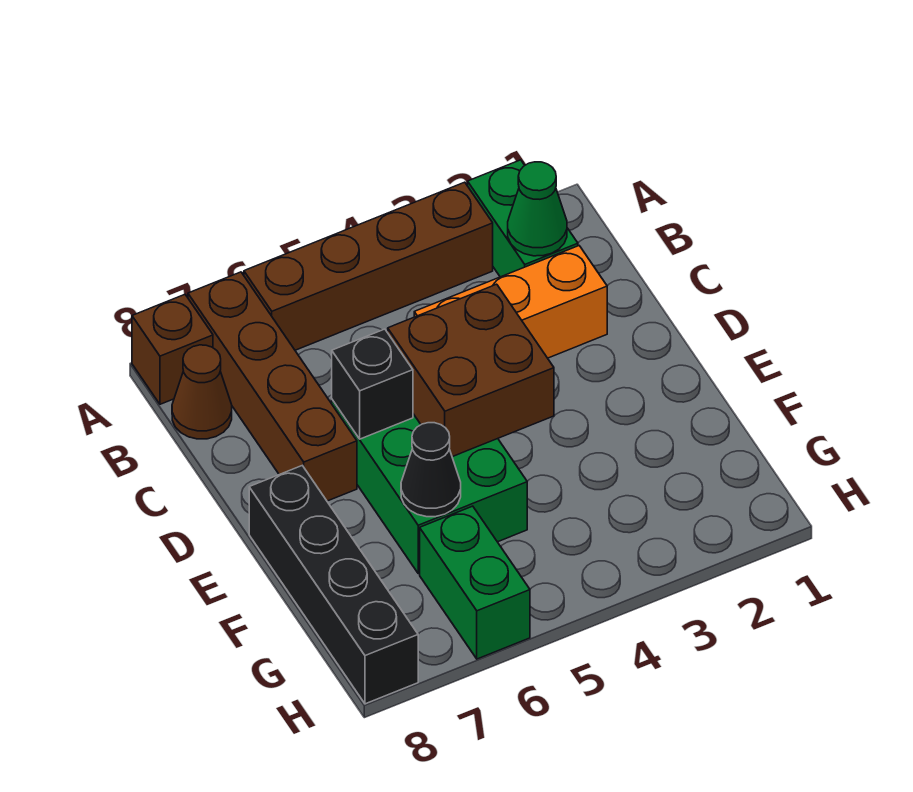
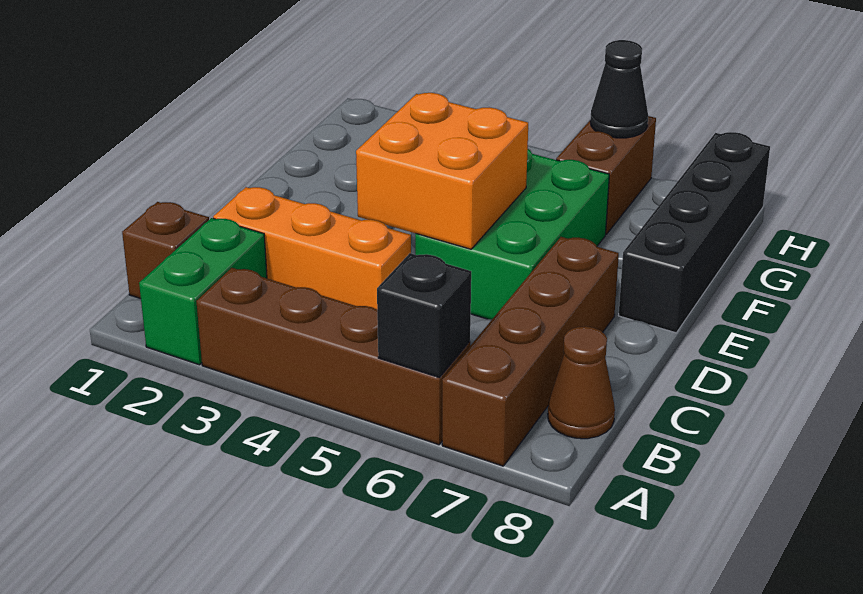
brown brick A8 level 1 -> brown brick B1 level 1
green cone B2 level 2 -> none
brown brick D4:E5 level 2 -> orange brick D4:E5 level 2
black brick D6 level 2 -> black brick A6 level 2
black cone F6 level 2 -> black cone H6 level 2
green brick G6:H6 level 1 -> brown brick G6:H6 level 1

